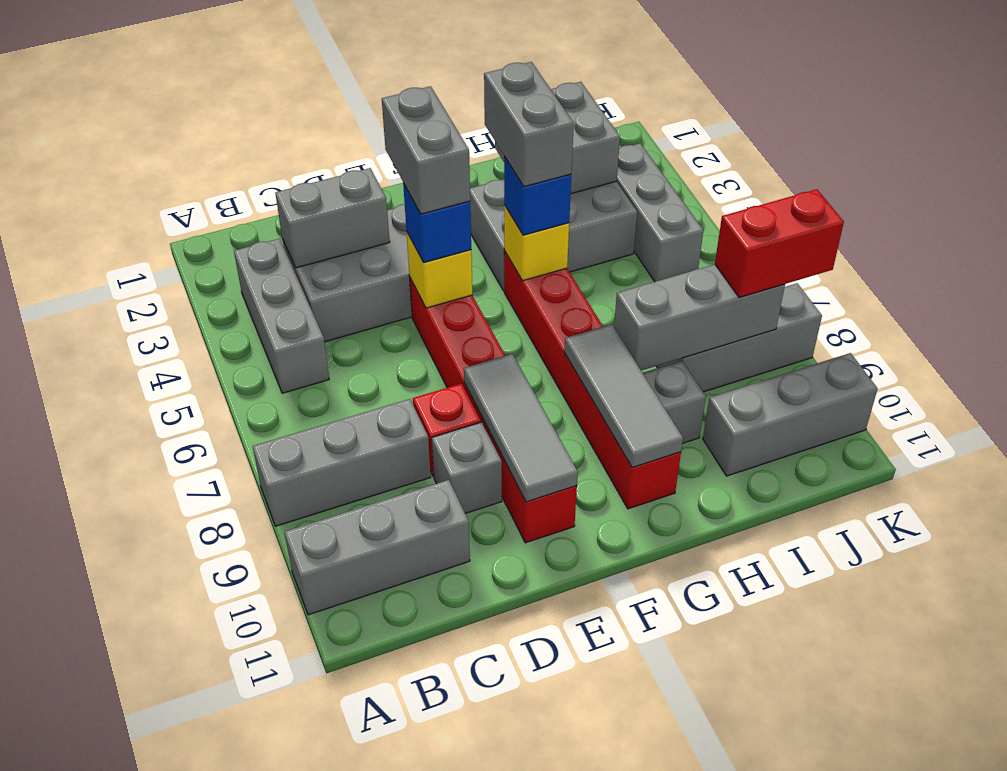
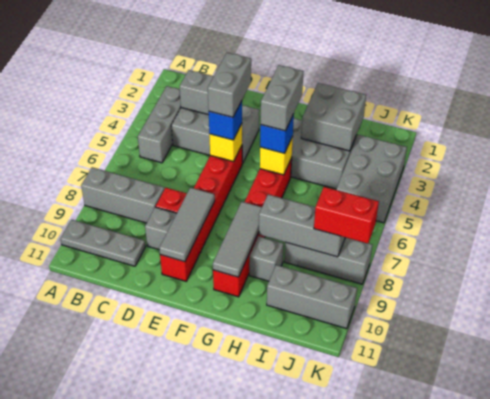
grey brick A10:C10 level 1 -> grey plate A10:C10 level 1
grey brick J3:J5 level 1 -> grey brick J3:K5 level 1

